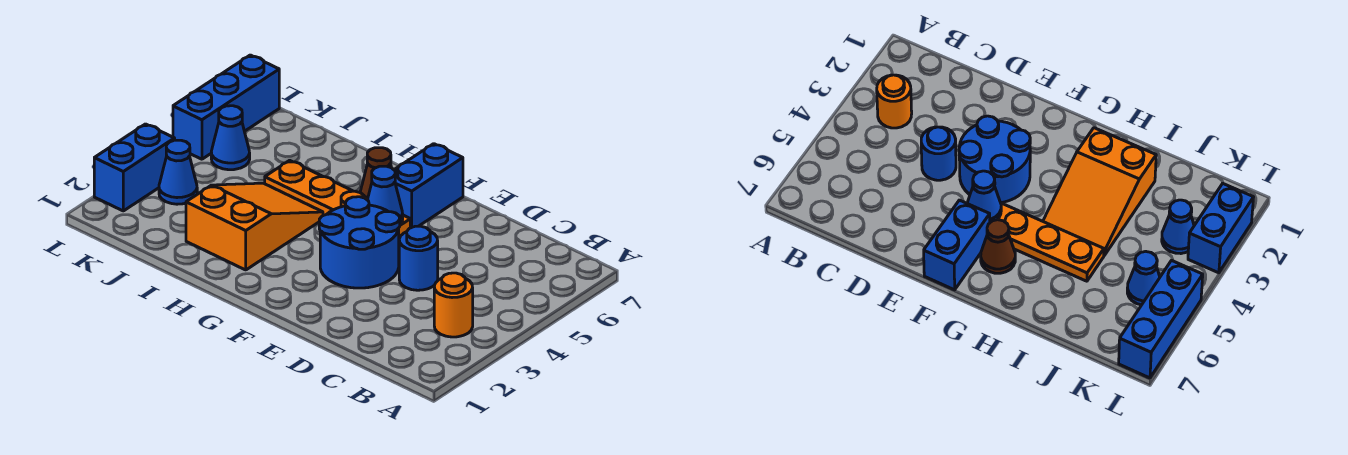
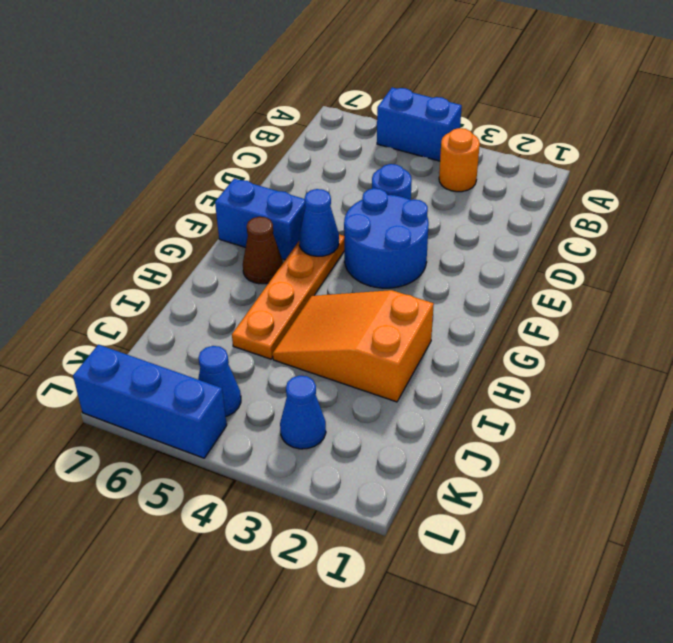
blue brick L2:L3 level 1 -> blue brick A4:A5 level 1

